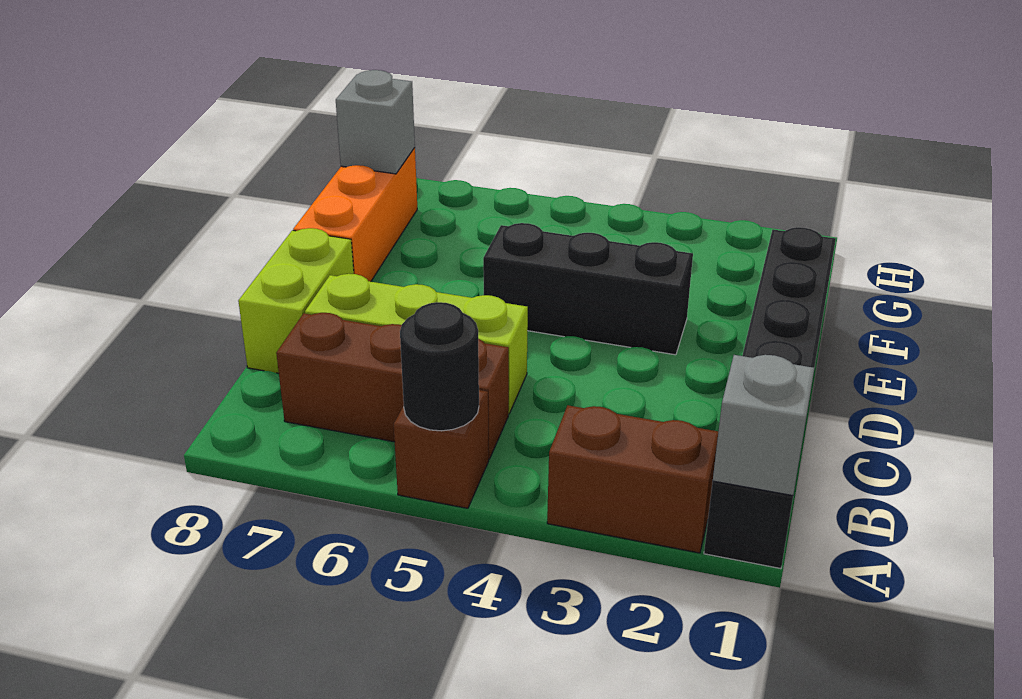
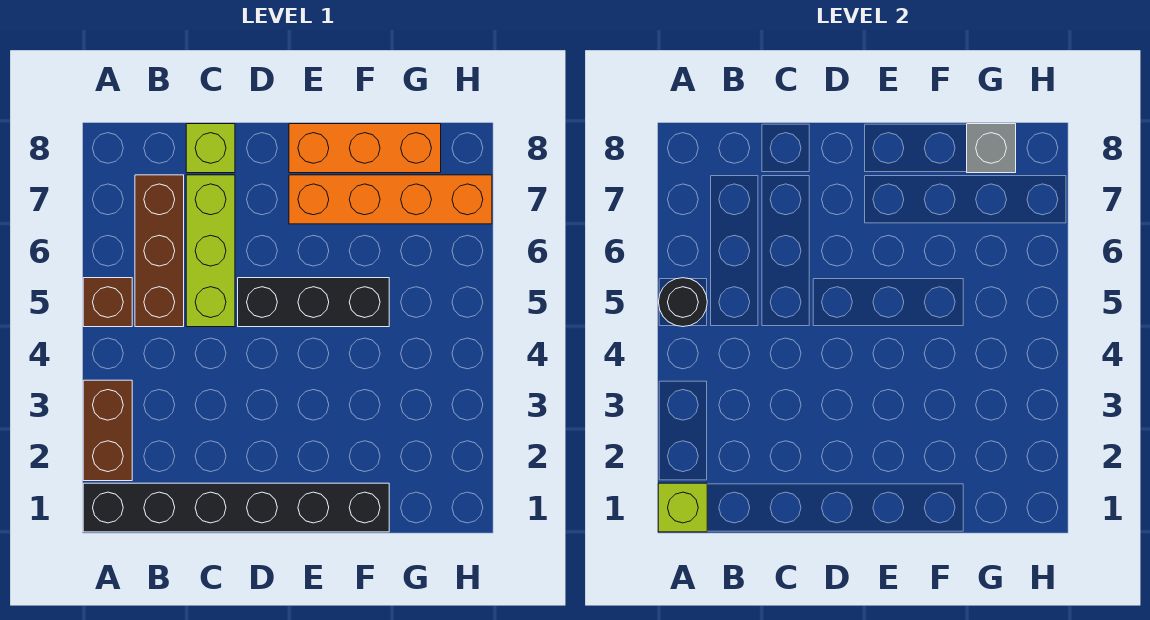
grey brick A1 level 2 -> lime brick A1 level 2
lime brick C8:D8 level 1 -> lime brick C8 level 1
black brick E3:E5 level 1 -> black brick D5:F5 level 1
none -> orange brick E7:H7 level 1

